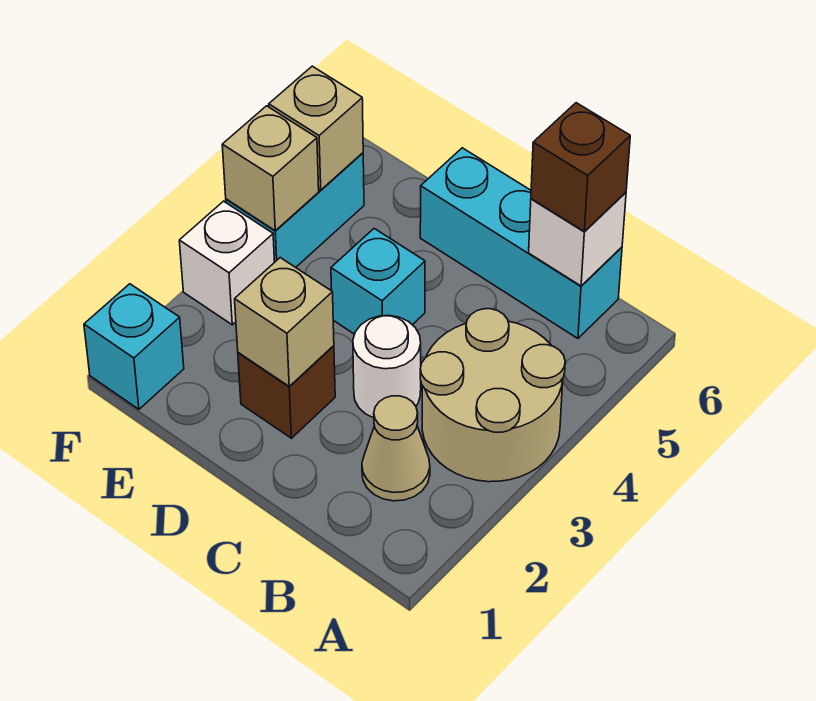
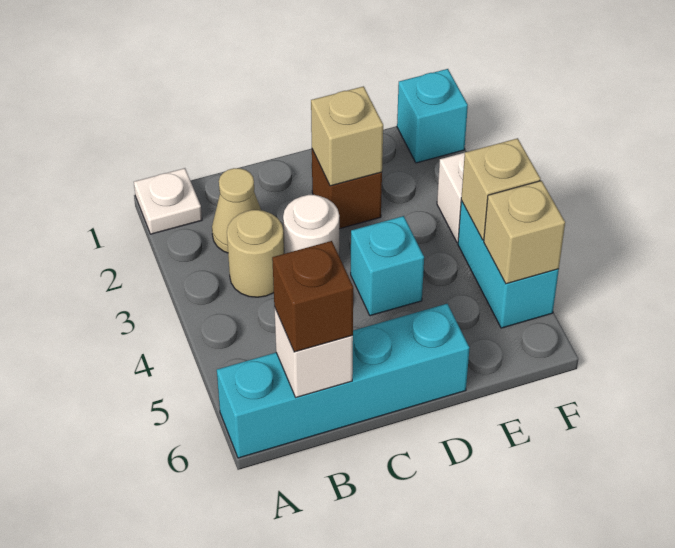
none -> white plate A1 level 1
tan round brick A3:B4 level 1 -> tan round brick B3 level 1
cyan brick B6:D6 level 1 -> cyan brick A6:D6 level 1

